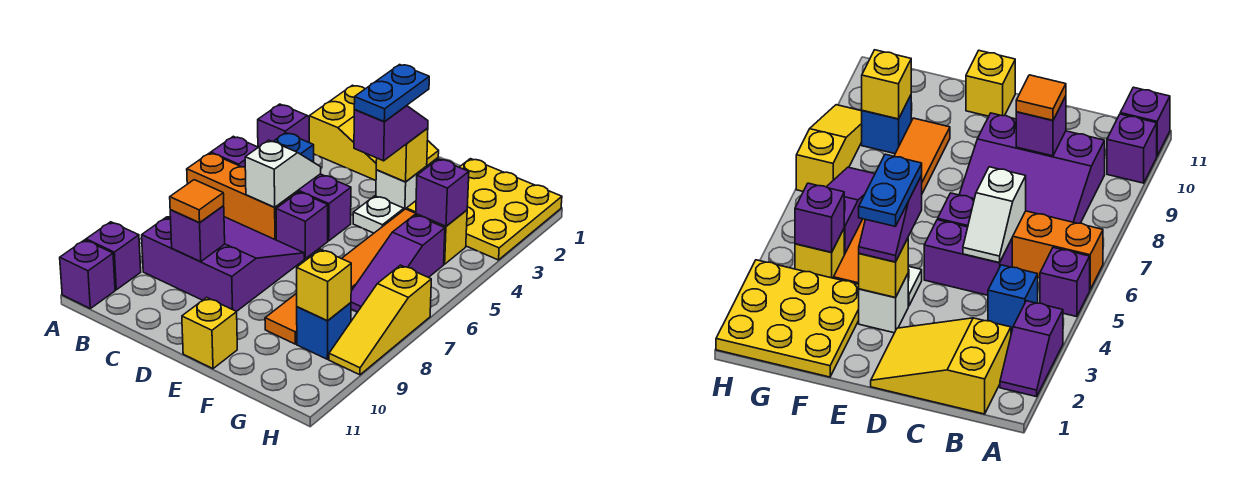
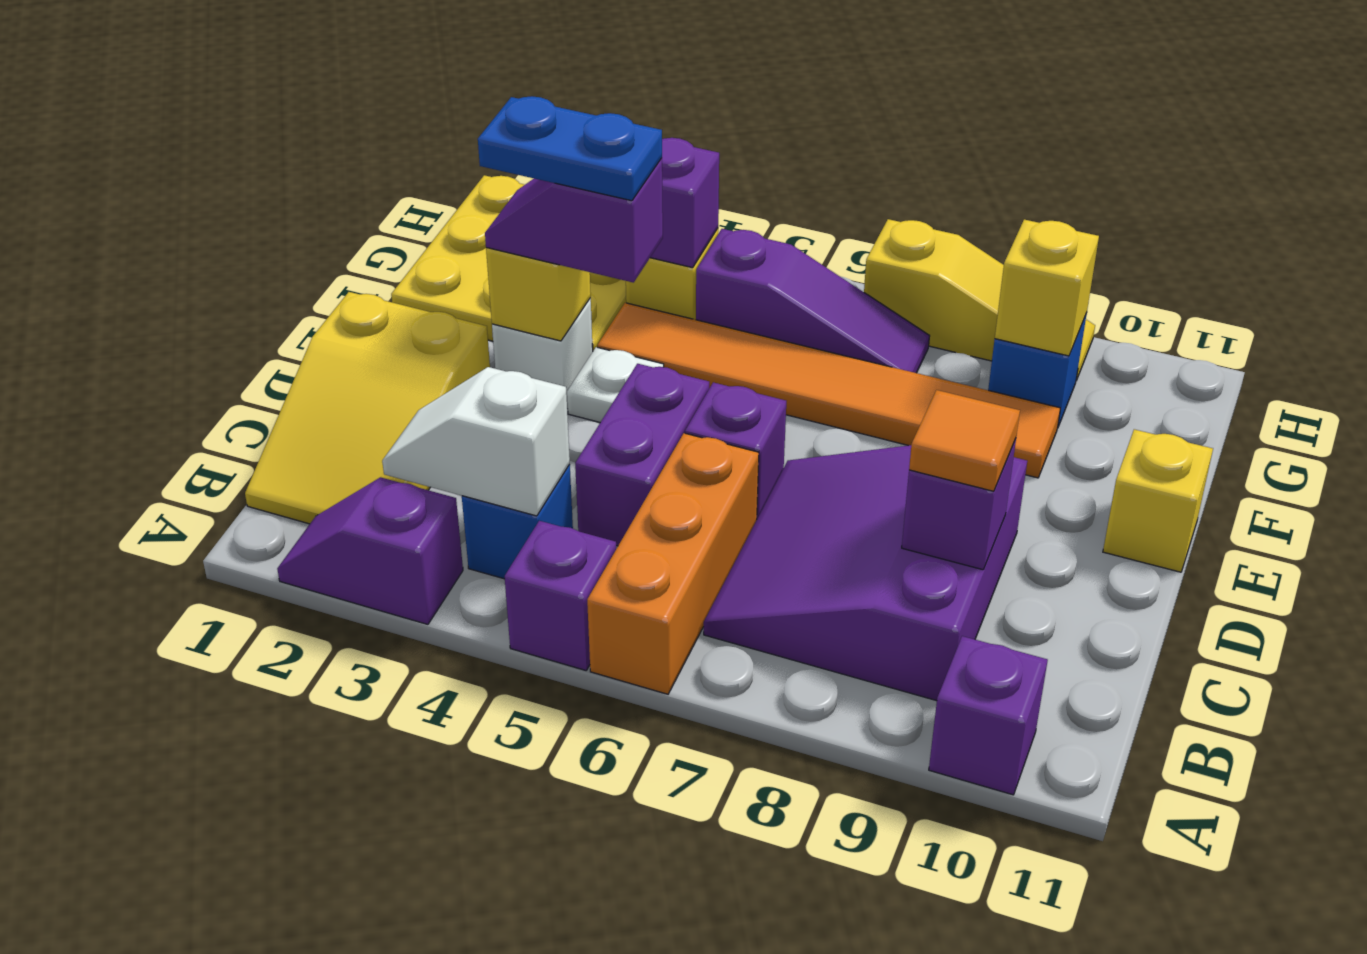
purple brick A11 level 1 -> none
yellow slope B1:D2 level 1 top B -> yellow slope B1:D2 level 1 top D
white slope C5:C6 level 2 top 6 -> white slope B3:B4 level 2 top 4

